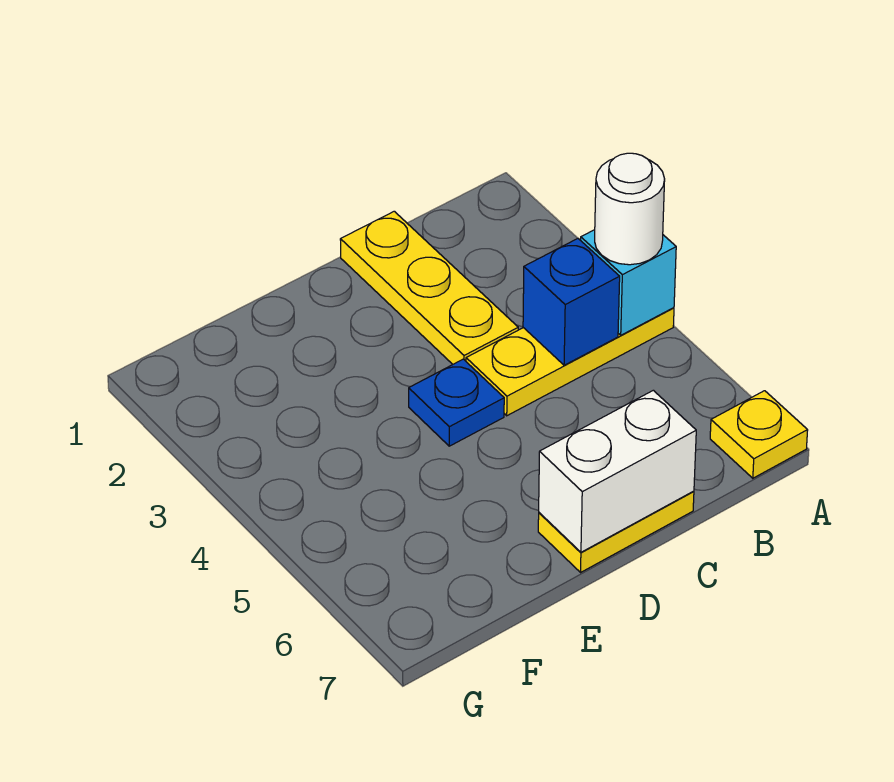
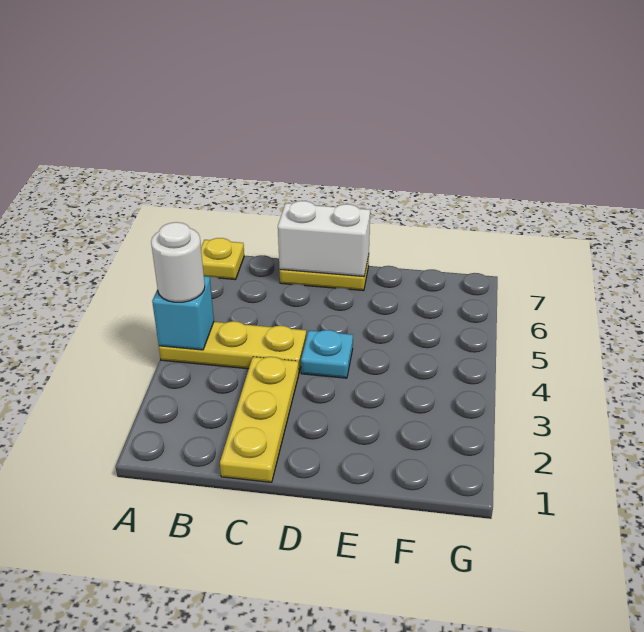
blue brick B4 level 2 -> none
blue plate D4 level 1 -> cyan plate D4 level 1

